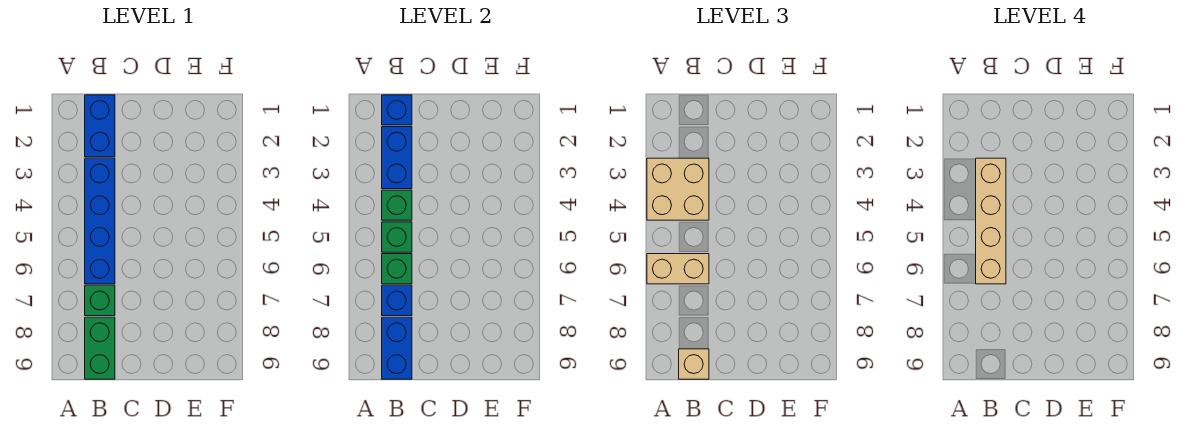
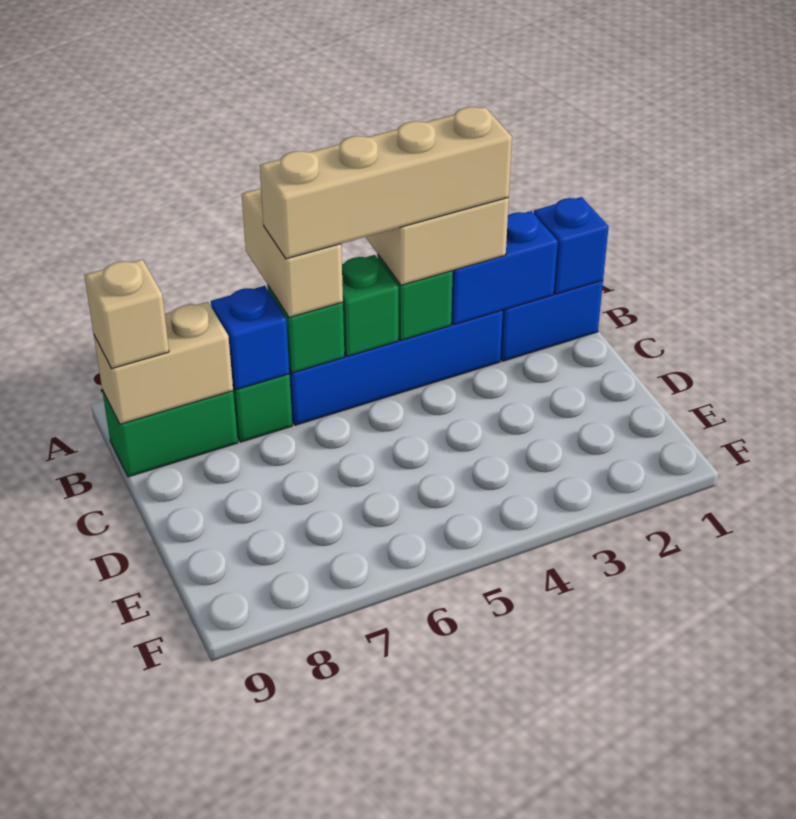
blue brick B8:B9 level 2 -> tan brick B8:B9 level 2

